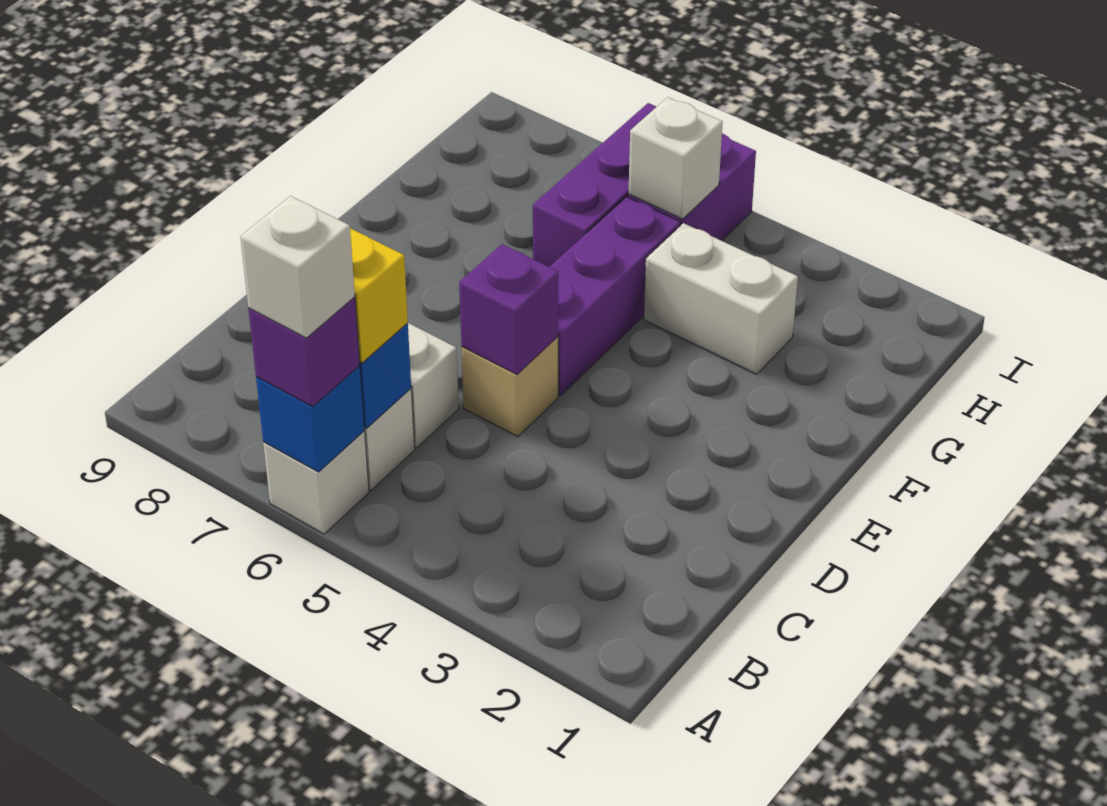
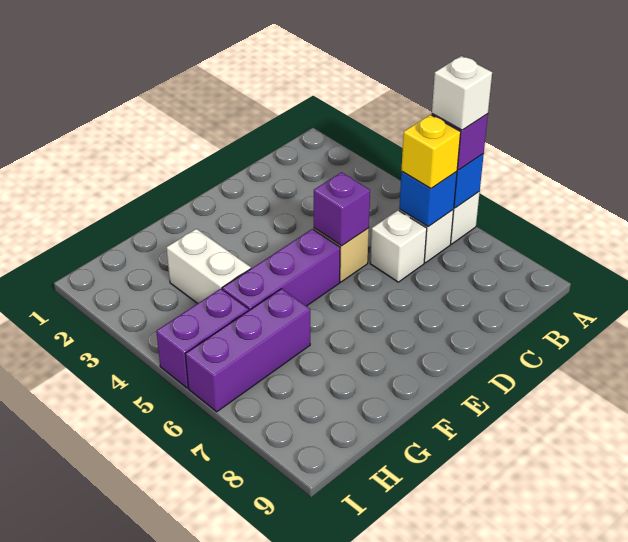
white brick H5 level 2 -> none

